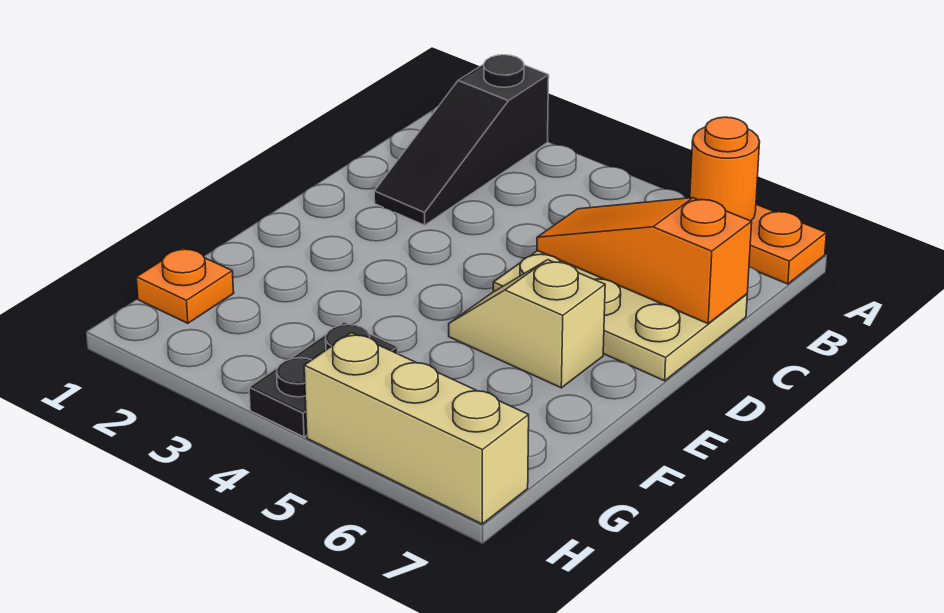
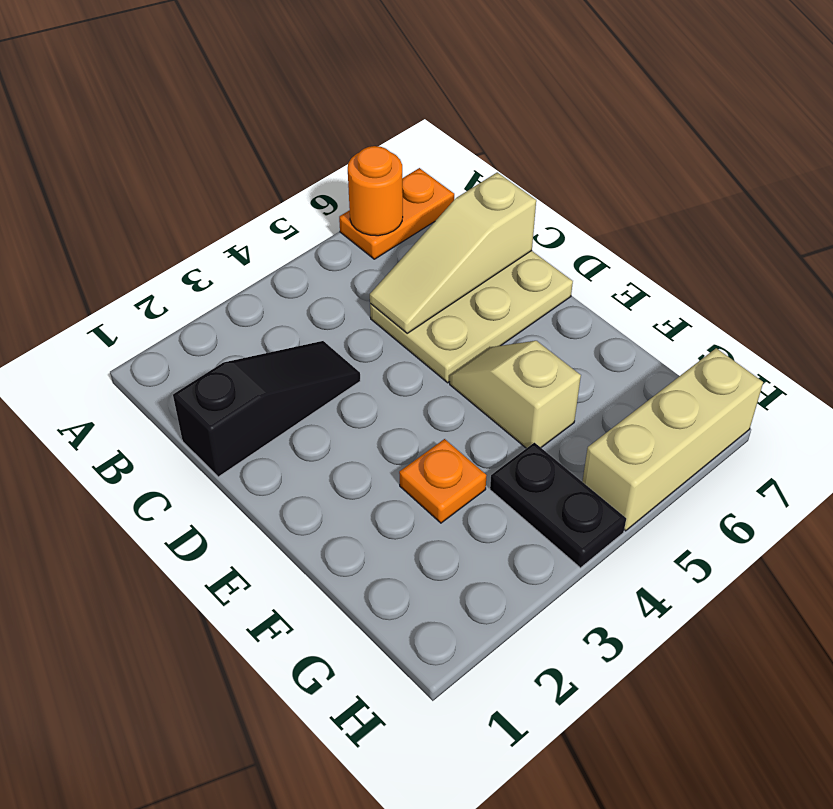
black slope A2:C2 level 1 top A -> black slope C1:C3 level 1 top 1
orange slope C5:C7 level 2 top 7 -> tan slope C5:C7 level 2 top 7
tan slope E5:E6 level 1 top 6 -> tan slope E5:F5 level 1 top F
orange plate G1 level 1 -> orange plate F3 level 1

